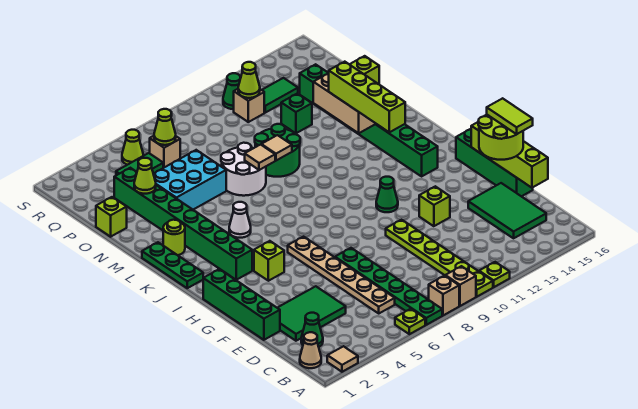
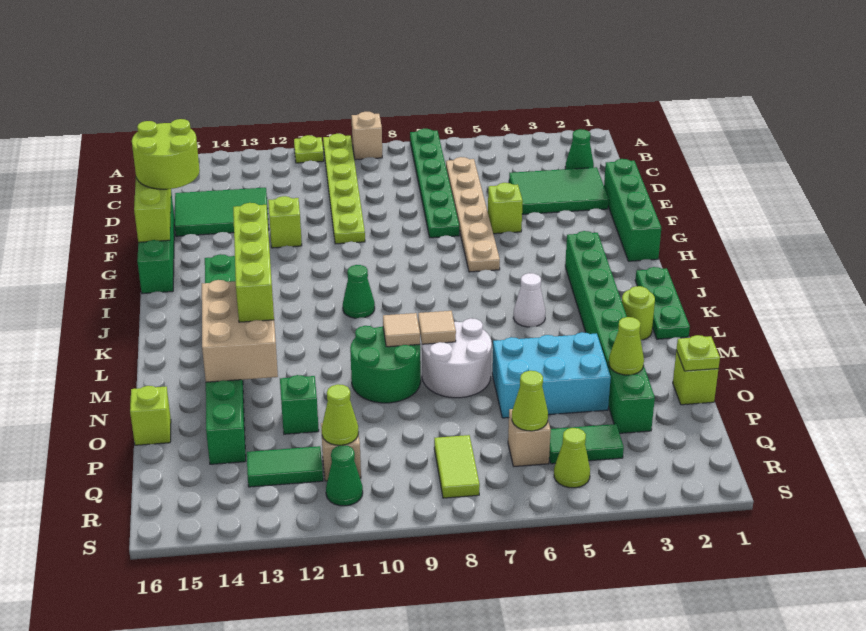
tan tile A2 level 1 -> none
lime plate A6 level 1 -> lime plate O1 level 2
tan brick A8 level 1 -> none
tan cone B1 level 1 -> none
green tile C14:E15 level 1 -> green tile D13:E15 level 1
lime tile E16:F16 level 4 -> lime tile Q8:R8 level 1
lime brick H4 level 1 -> lime brick F5 level 1
green cone H11 level 1 -> green cone J10 level 1

